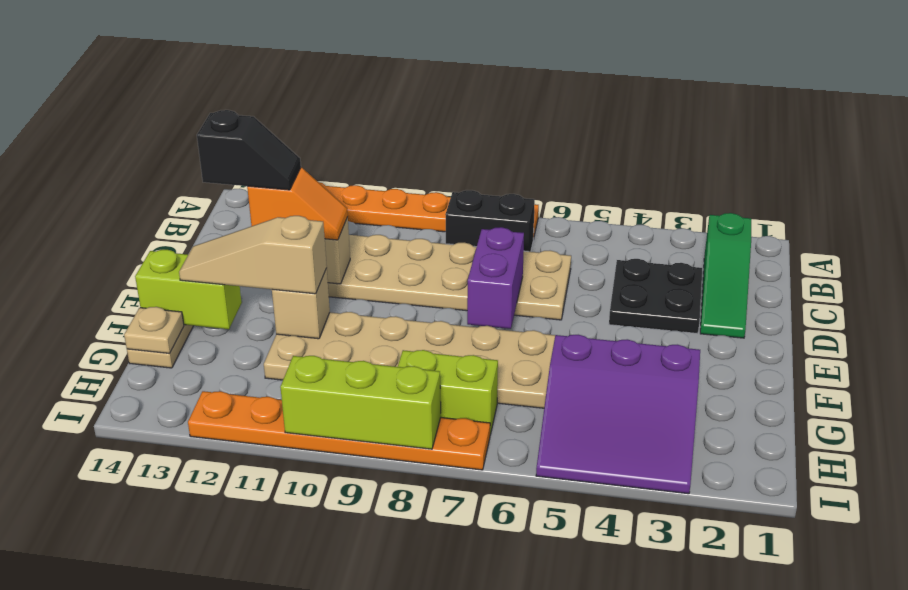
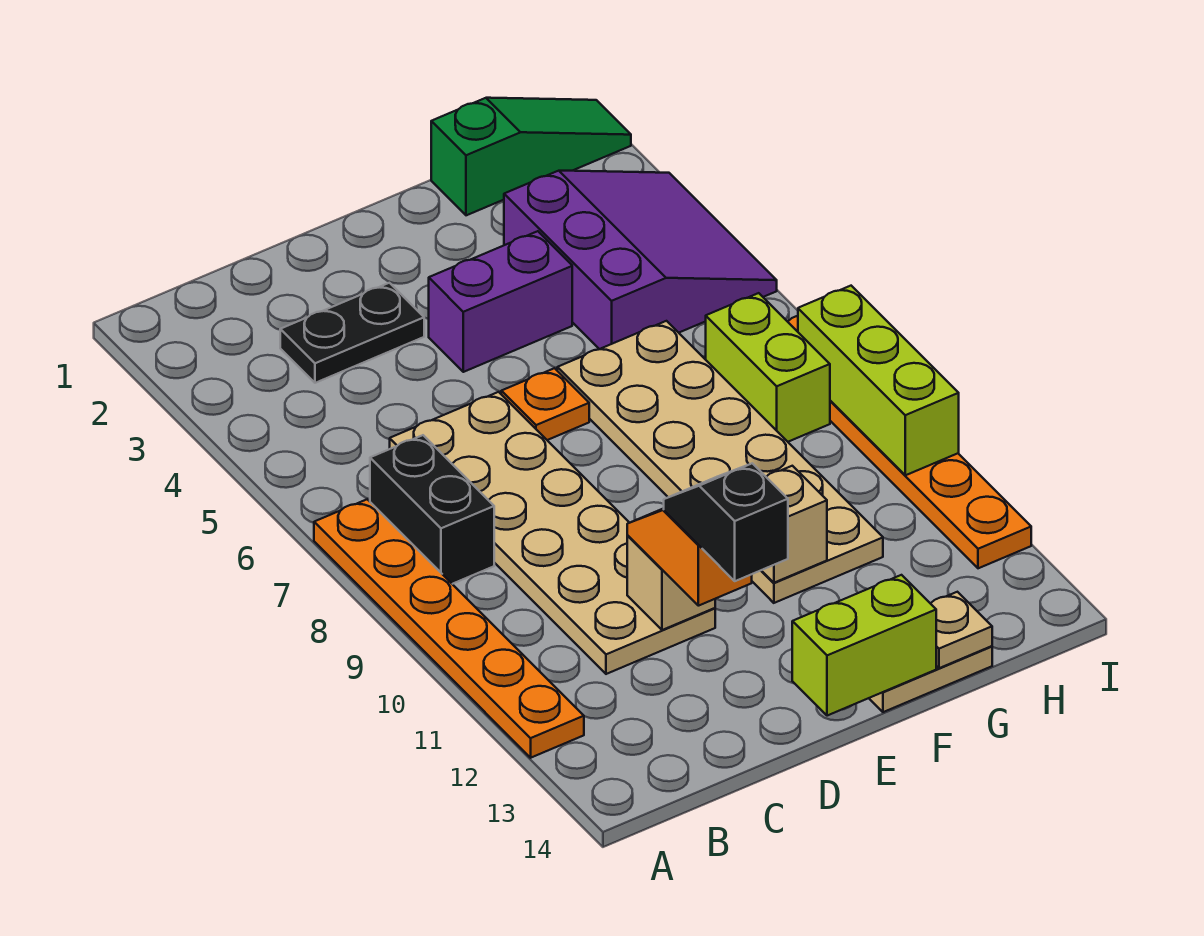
green slope B2:D2 level 1 top B -> green slope G1:I1 level 1 top G
black plate C3:D4 level 1 -> black plate C3:D3 level 1
purple brick D7:E7 level 2 -> purple brick E4:F4 level 1
none -> orange plate E6 level 1
tan slope F11:F13 level 3 top 11 -> none
lime brick F13:F14 level 2 -> lime brick E14:F14 level 2

